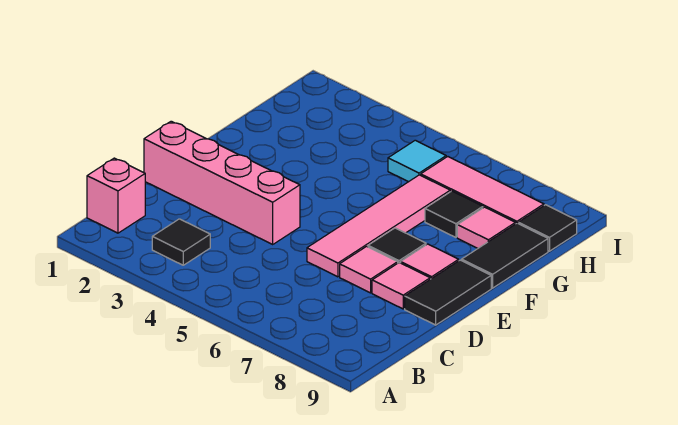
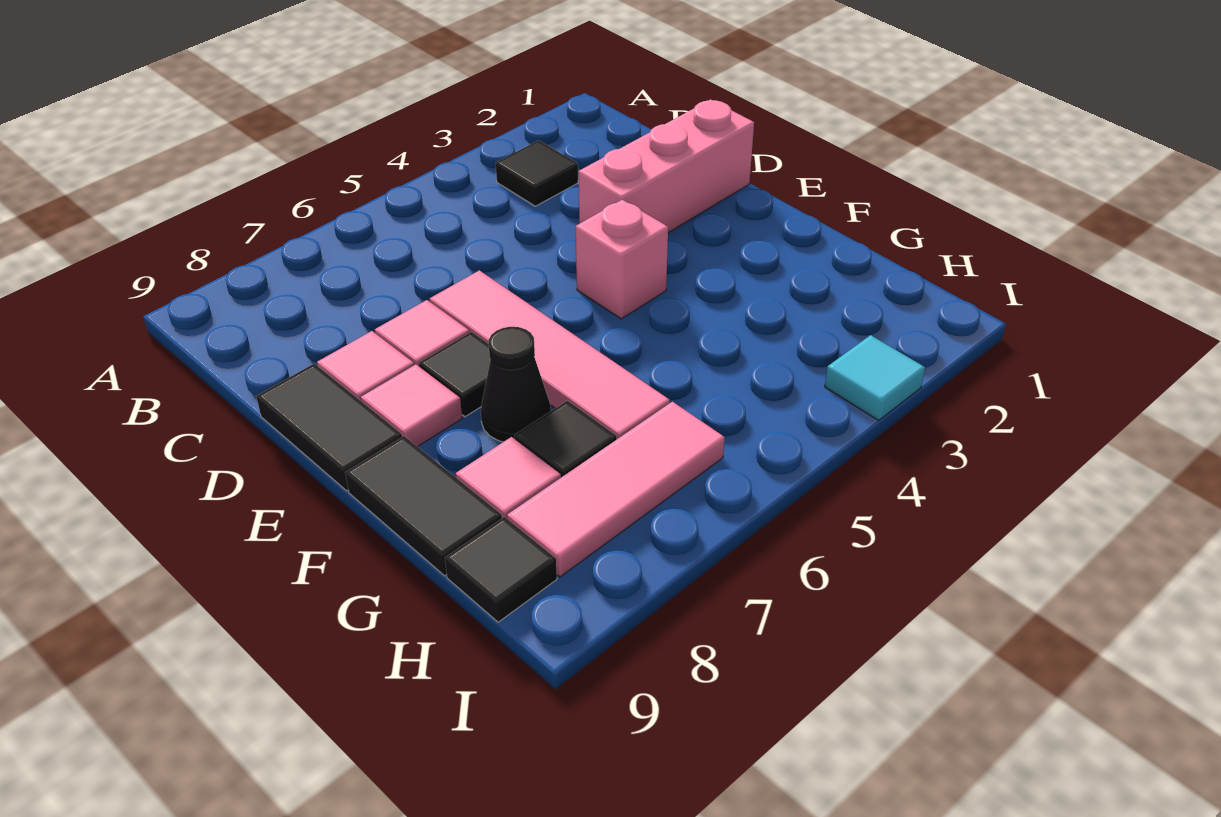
pink brick B1 level 1 -> pink brick E4 level 1
pink brick D1:D4 level 1 -> pink brick D1:D3 level 1
none -> black cone F7 level 1
cyan tile H5 level 1 -> cyan tile I3 level 1

